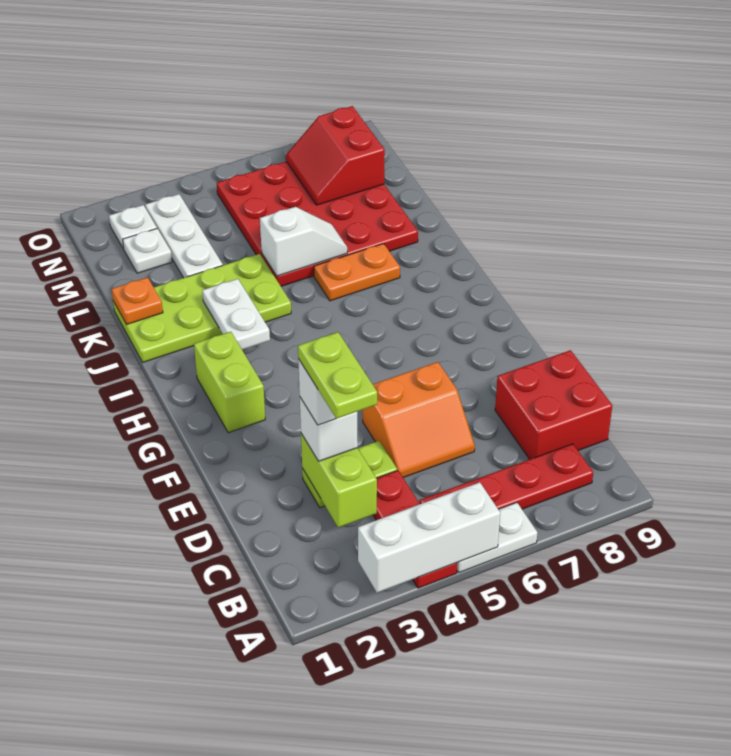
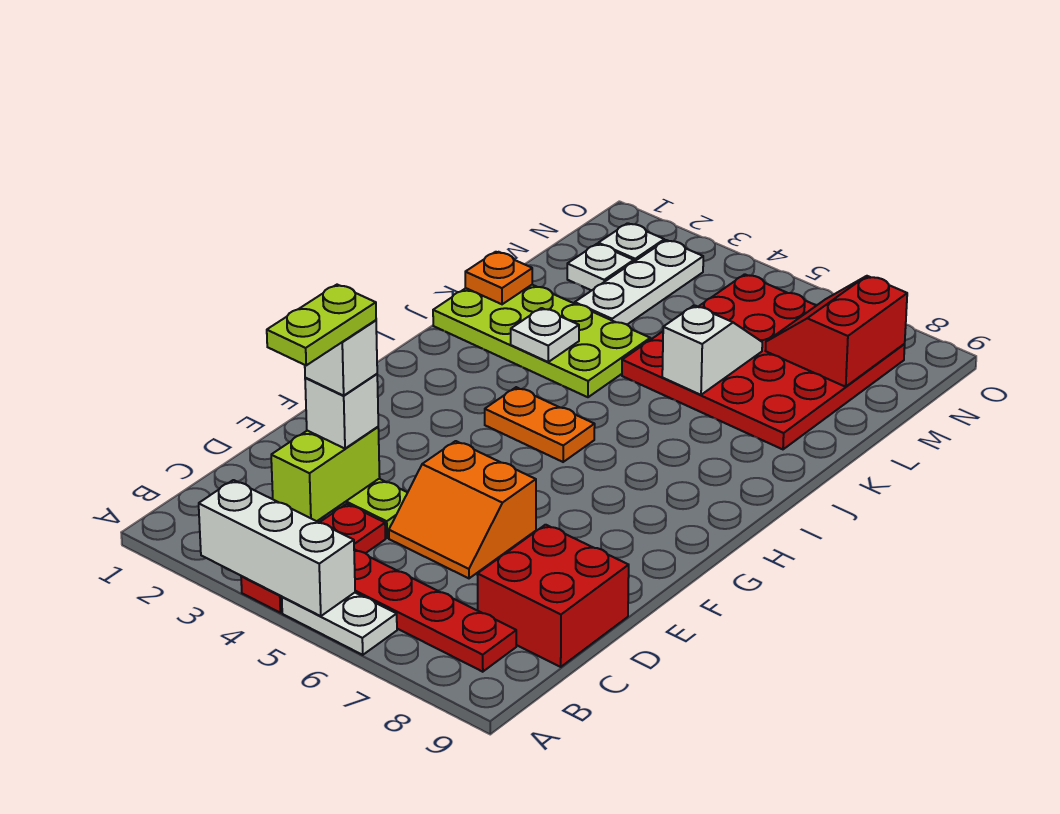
lime brick G2:H2 level 1 -> none
white plate I3:J3 level 2 -> white plate J3 level 2
orange plate J6:J7 level 1 -> orange plate H4:H5 level 1
white slope K5:K6 level 2 top 5 -> white slope K6:L6 level 2 top K

